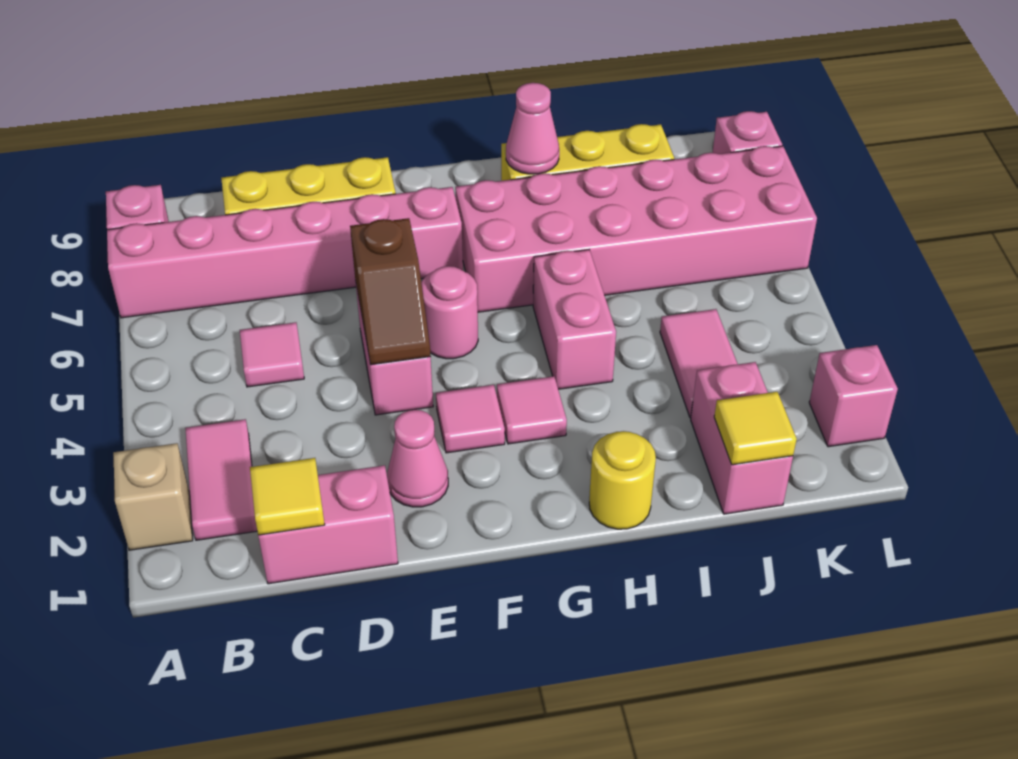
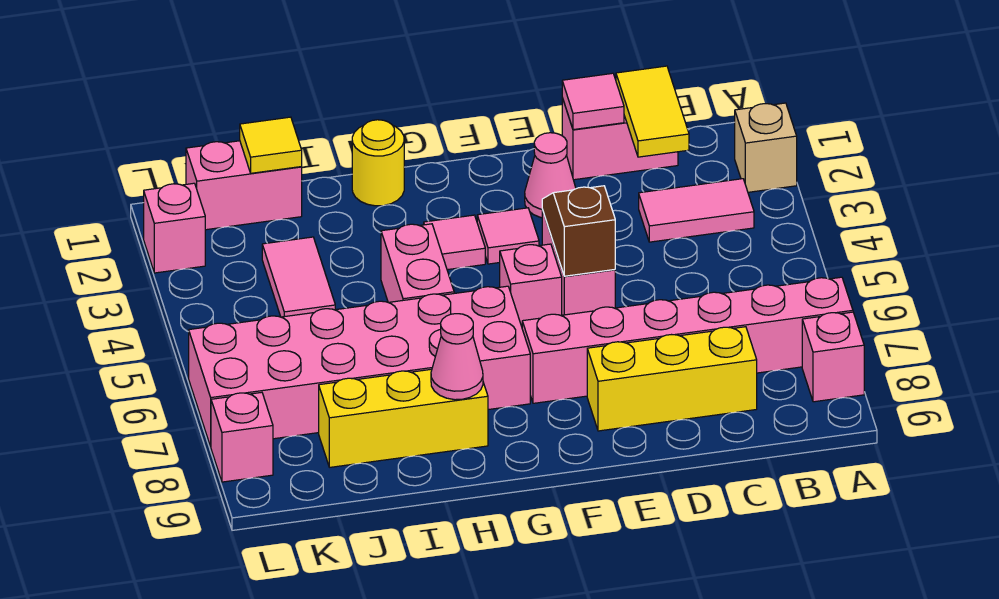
pink tile B2:B3 level 1 -> pink tile B3:C3 level 1
yellow tile C1 level 2 -> yellow tile C1:C2 level 2
pink tile C5 level 1 -> pink tile D1 level 2
pink round brick F5 level 1 -> pink brick F5 level 1
pink brick J1:J2 level 1 -> pink brick J1:K1 level 1

